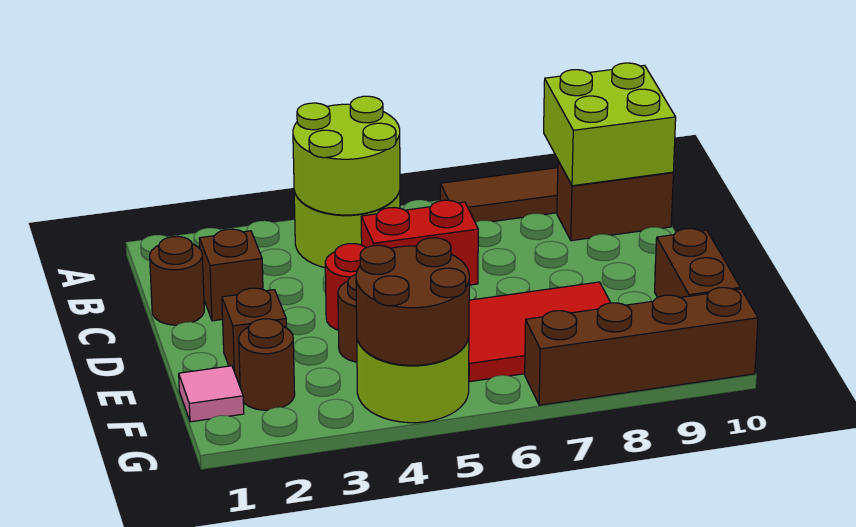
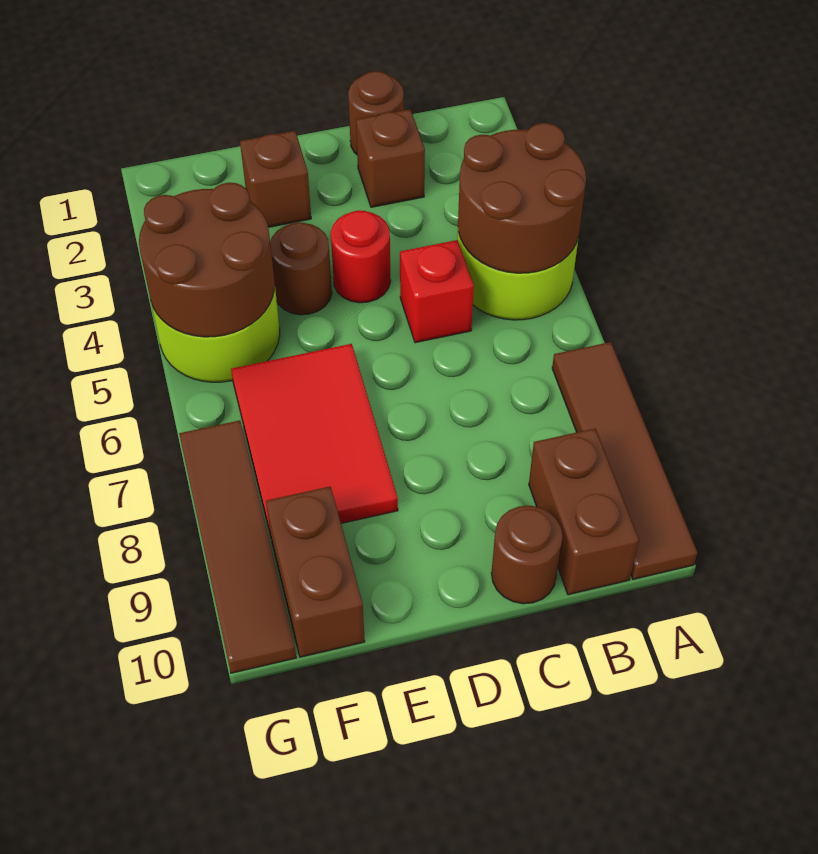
lime round brick A4:B5 level 2 -> brown round brick A4:B5 level 2
lime brick A9:B10 level 2 -> none
red brick C5:C6 level 1 -> red brick C5 level 1
brown brick E10:F10 level 1 -> brown brick F9:F10 level 1
pink tile F1 level 1 -> none
brown round brick F2 level 1 -> brown round brick C10 level 1
brown brick G7:G10 level 1 -> brown tile G7:G10 level 1

